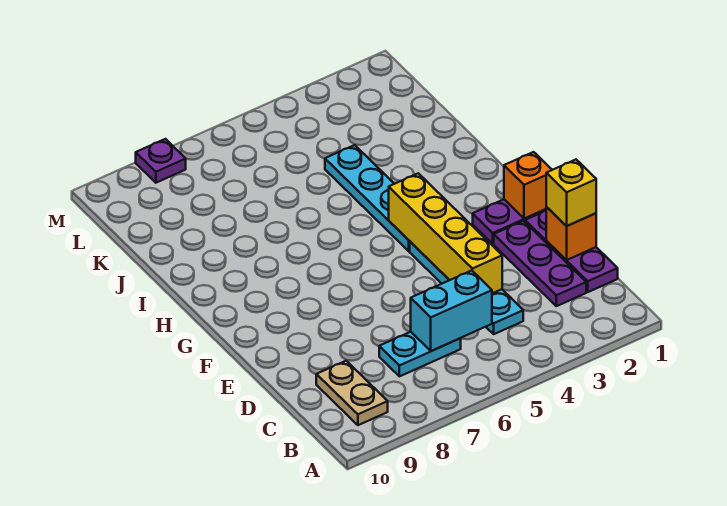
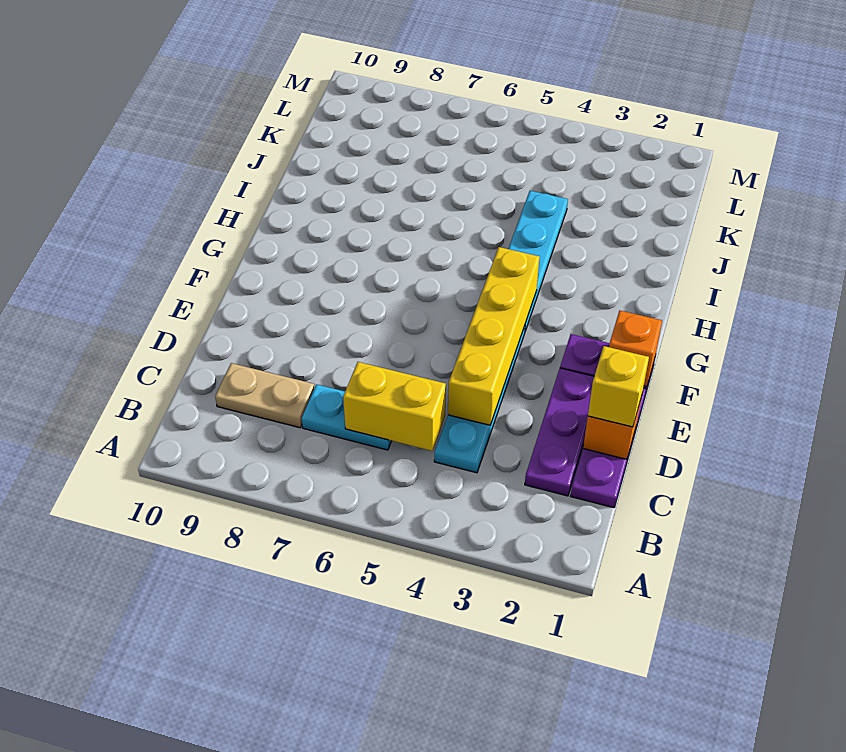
tan plate B9:C9 level 1 -> tan plate C8:C9 level 1
cyan brick C5:C6 level 2 -> yellow brick C5:C6 level 2
purple plate M8 level 1 -> none

